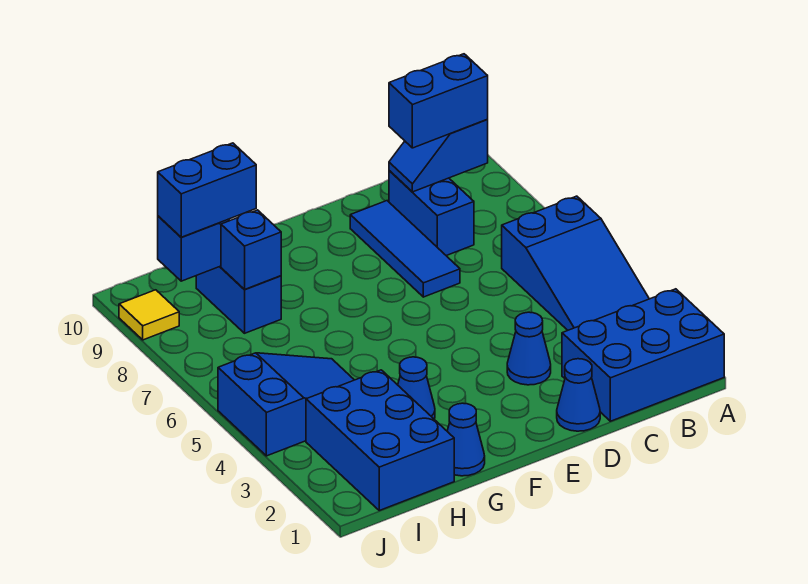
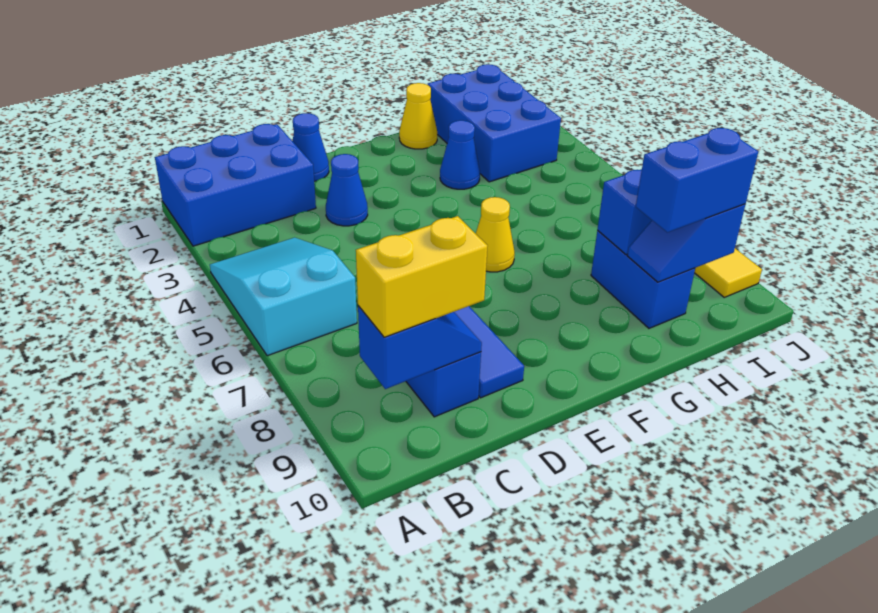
blue slope A4:B6 level 1 top 6 -> cyan slope A4:B6 level 1 top 6
blue brick B9:C9 level 3 -> yellow brick B9:C9 level 3
none -> yellow cone F6 level 1
blue cone G1 level 1 -> yellow cone G1 level 1
blue slope H4:J5 level 1 top J -> none

